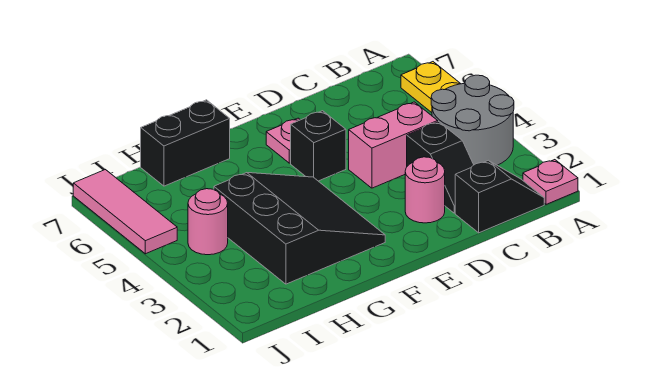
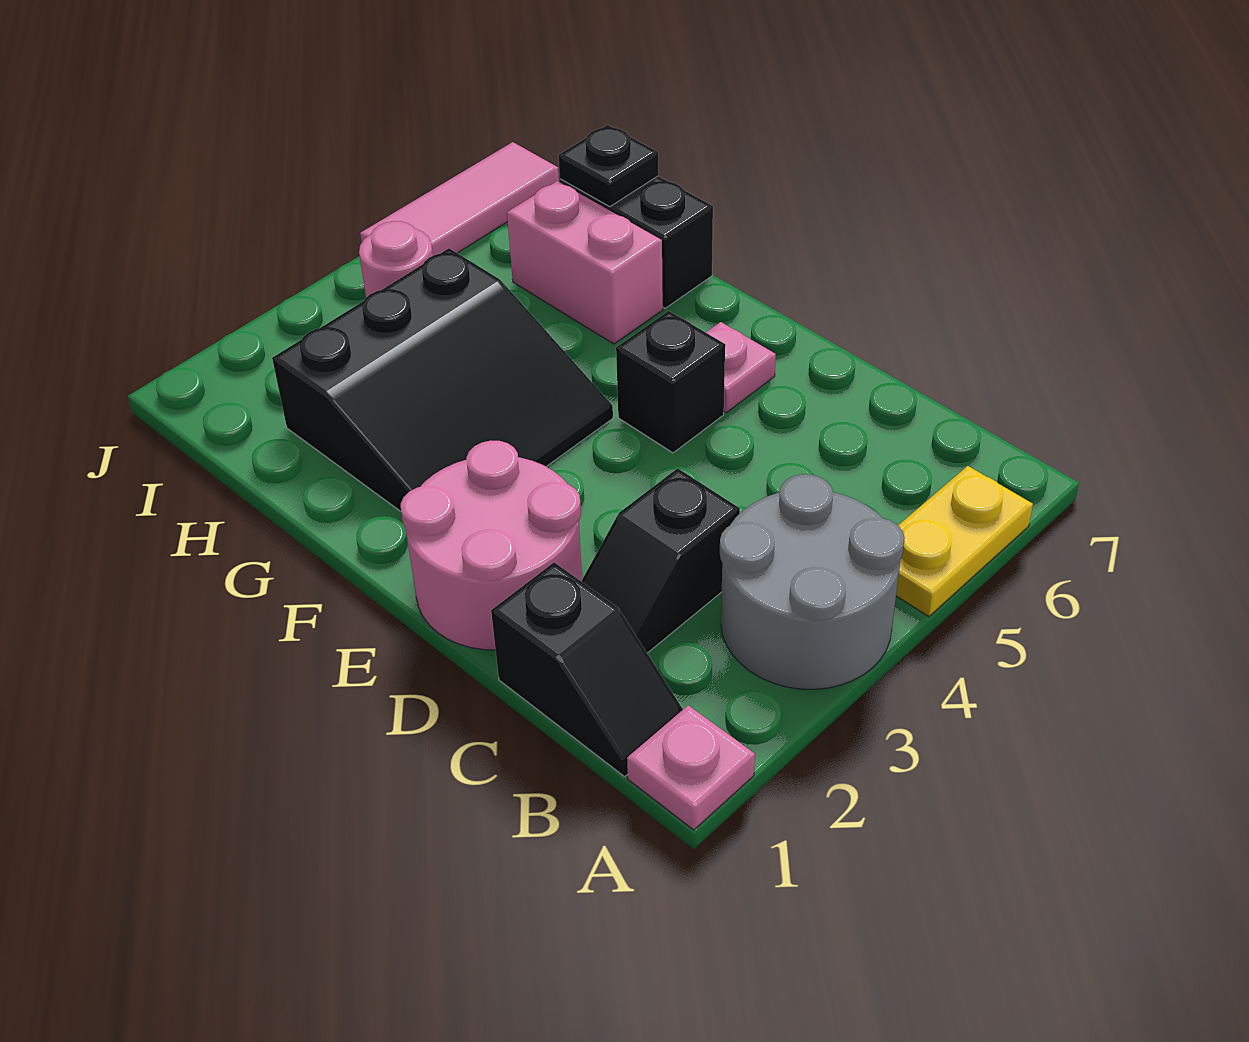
pink brick C4:D4 level 1 -> pink brick G6:H6 level 1
pink round brick D2 level 1 -> pink round brick D1:E2 level 1
none -> black plate H7 level 2

